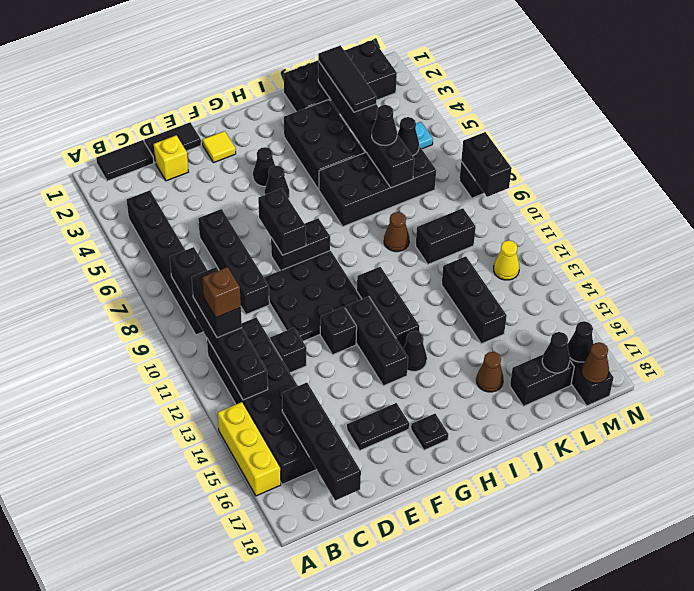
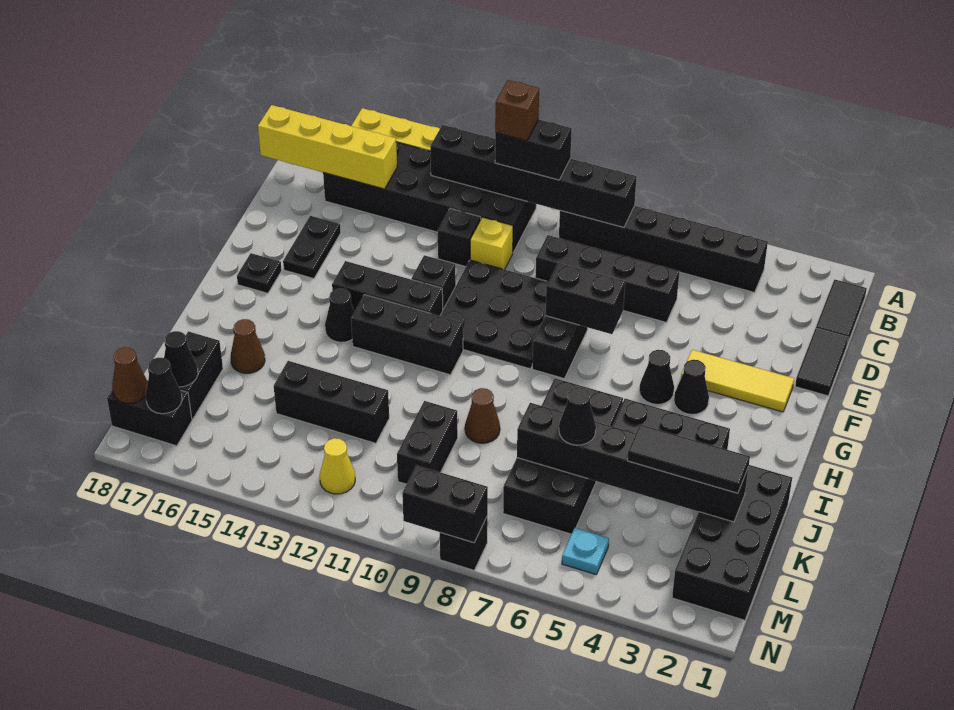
black brick C15:C18 level 2 -> yellow brick C15:C18 level 2
yellow brick D2 level 1 -> yellow brick D11 level 1
yellow tile F2 level 1 -> yellow tile F2:F4 level 1
black cone L6 level 2 -> none

